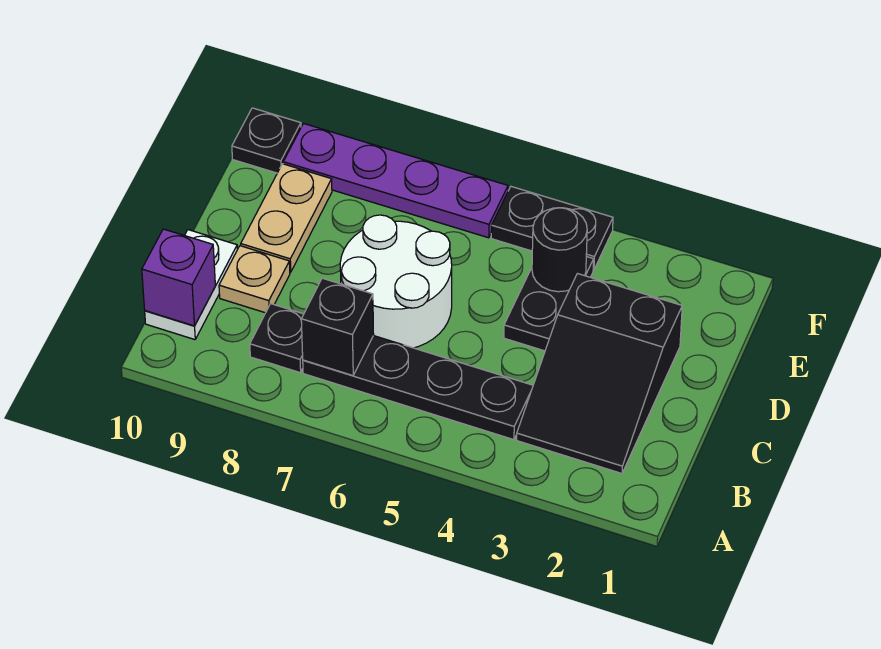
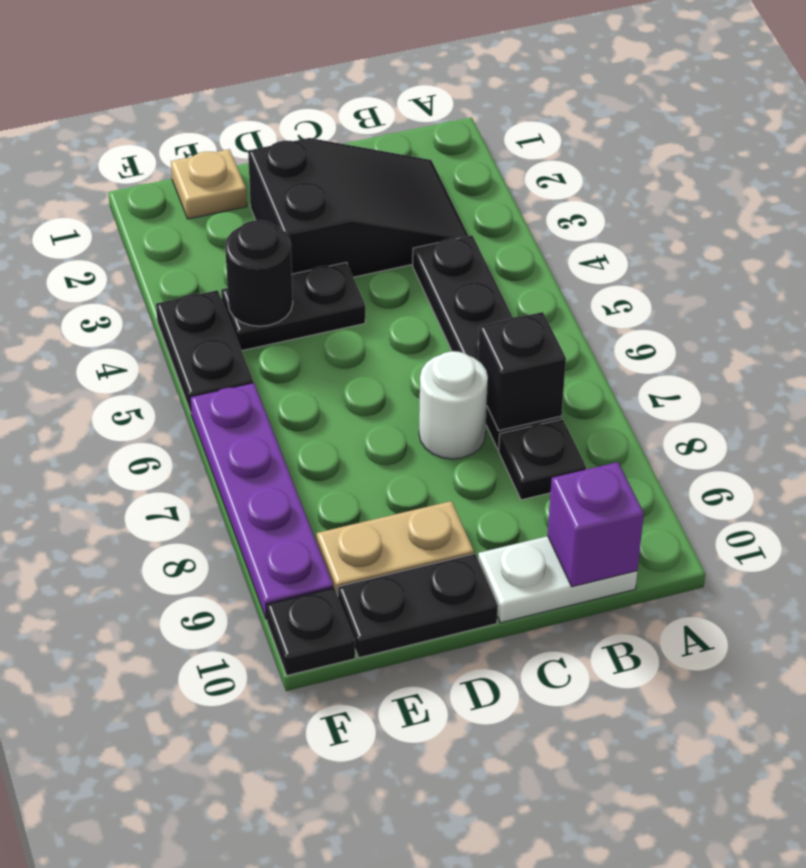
white round brick C6:D7 level 1 -> white round brick C7 level 1
tan plate C9 level 1 -> tan plate E1 level 1
none -> black plate D10:E10 level 1

